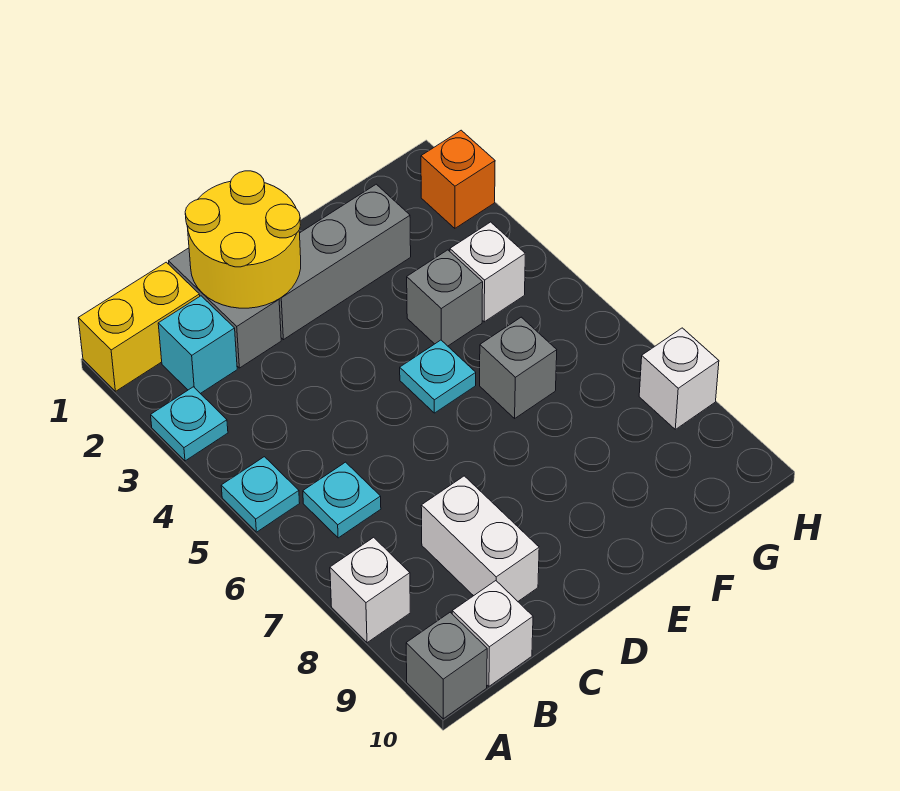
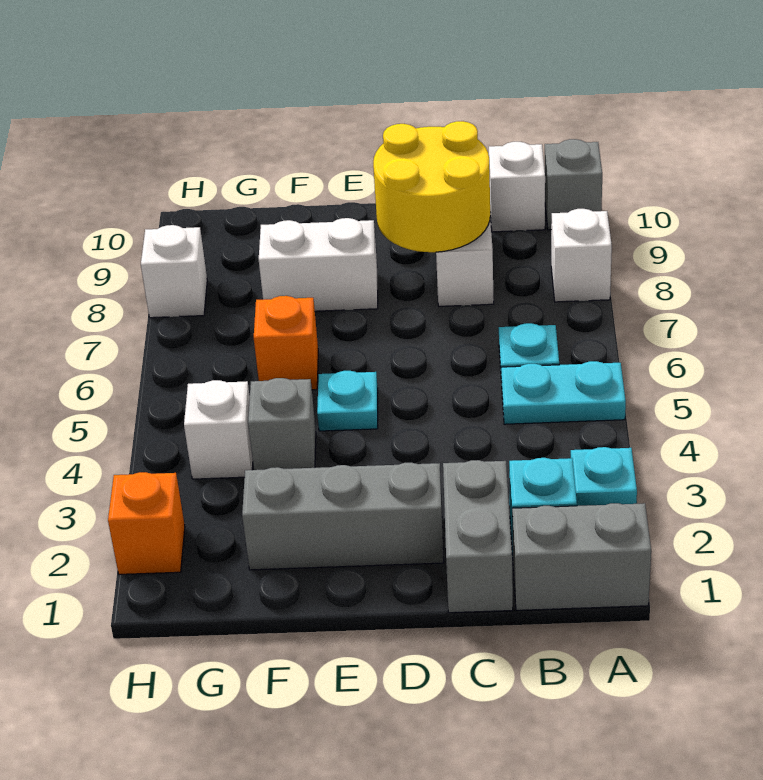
yellow brick A1:B1 level 1 -> grey brick A1:B1 level 1
cyan plate A5 level 1 -> cyan plate A5:B5 level 1
yellow round brick C1:D2 level 2 -> yellow round brick C8:D9 level 2
none -> white brick E8:F8 level 1
grey brick F6 level 1 -> orange brick F6 level 1

